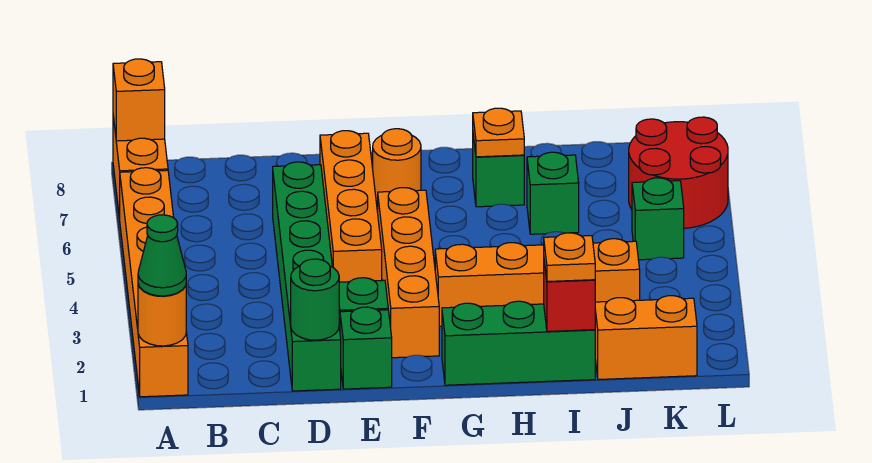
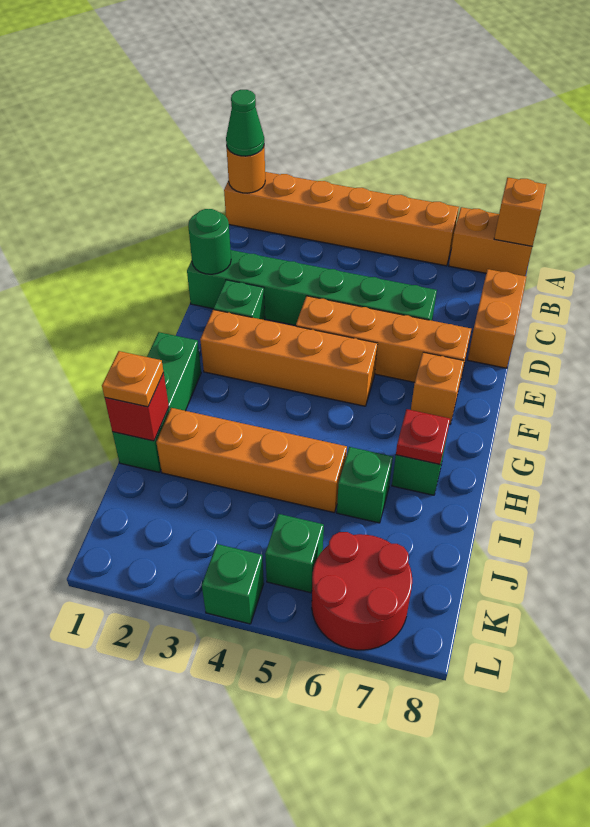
green brick E1 level 1 -> green brick L4 level 1
orange round brick F7 level 1 -> orange brick F7 level 1
orange brick G3:J3 level 1 -> orange brick I2:I5 level 1
orange plate H7 level 2 -> red plate H7 level 2
orange brick J1:K1 level 1 -> orange brick C8:D8 level 1

